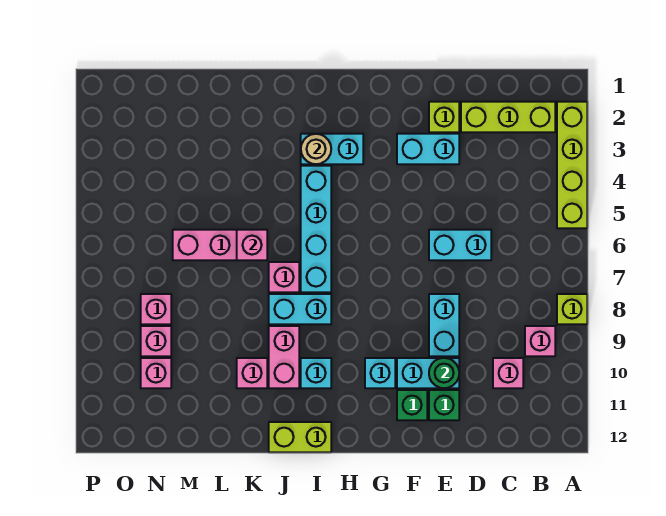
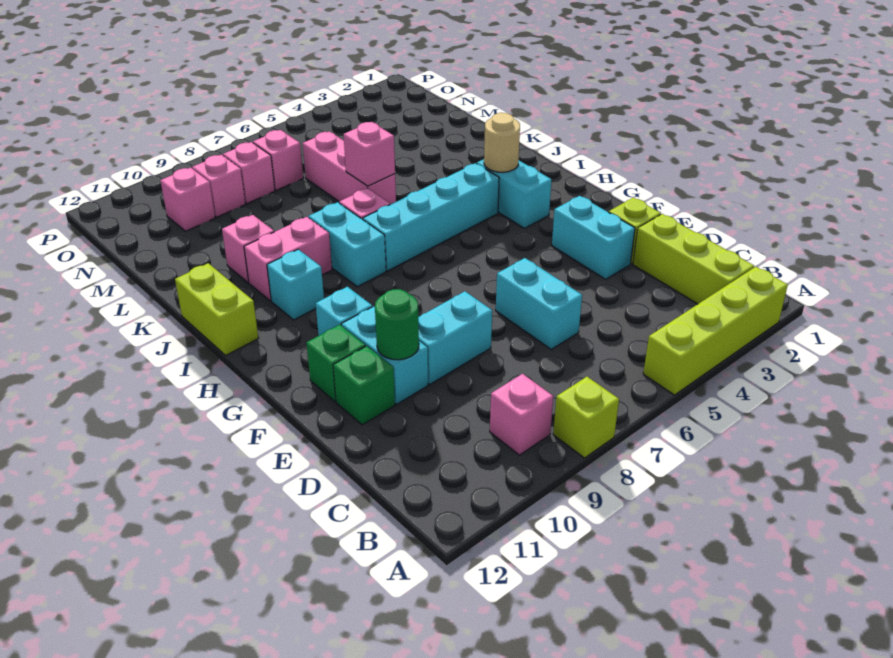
pink brick C10 level 1 -> pink brick N7 level 1

